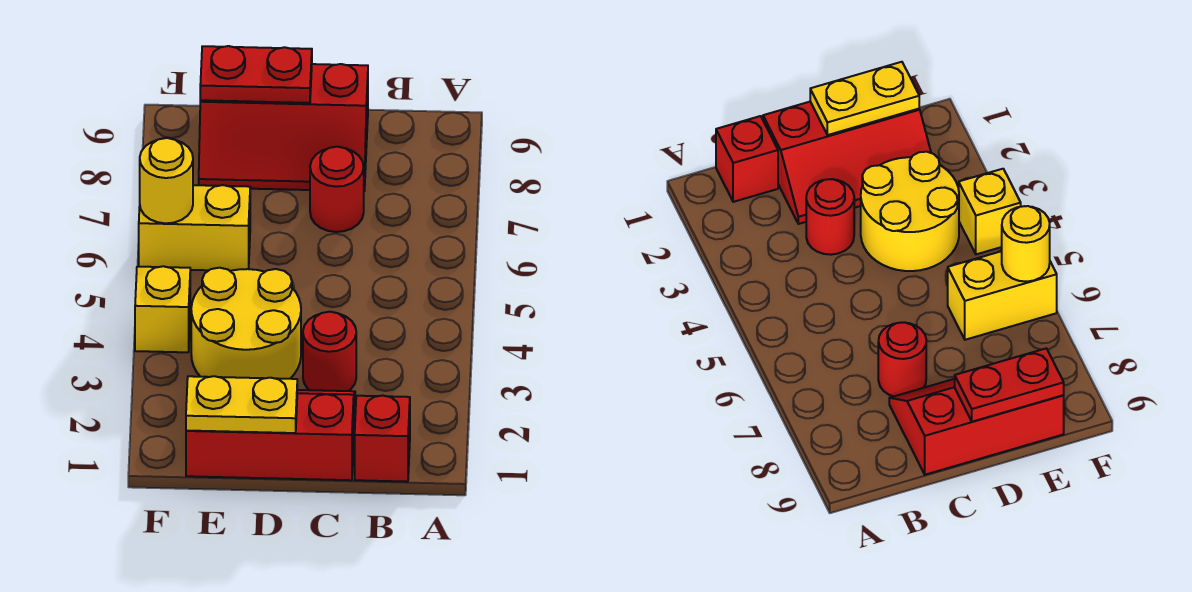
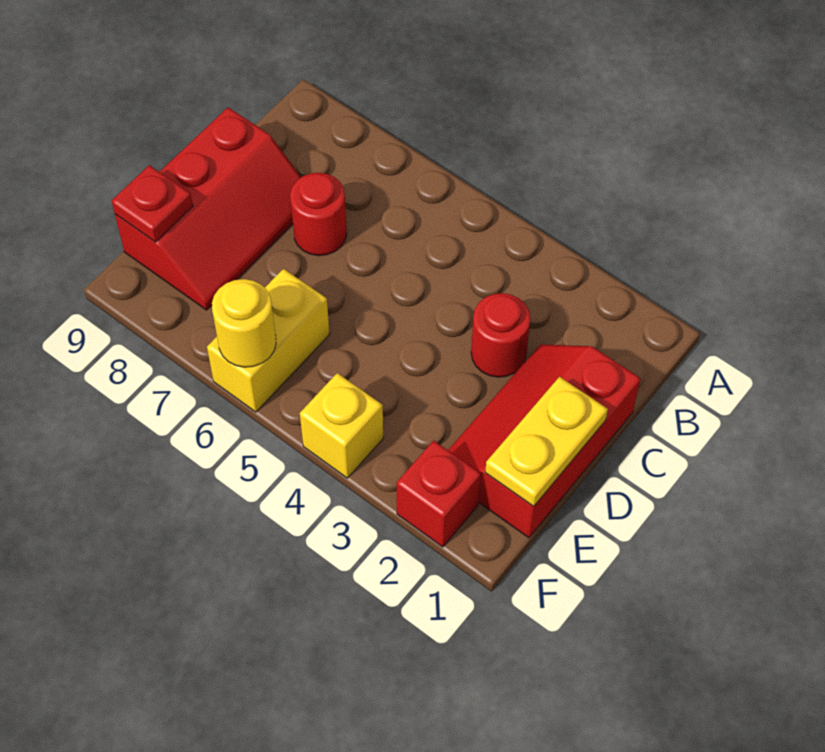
red brick B1 level 1 -> red brick F2 level 1
yellow round brick D3:E4 level 1 -> none
red plate D9:E9 level 2 -> red plate E9 level 2

